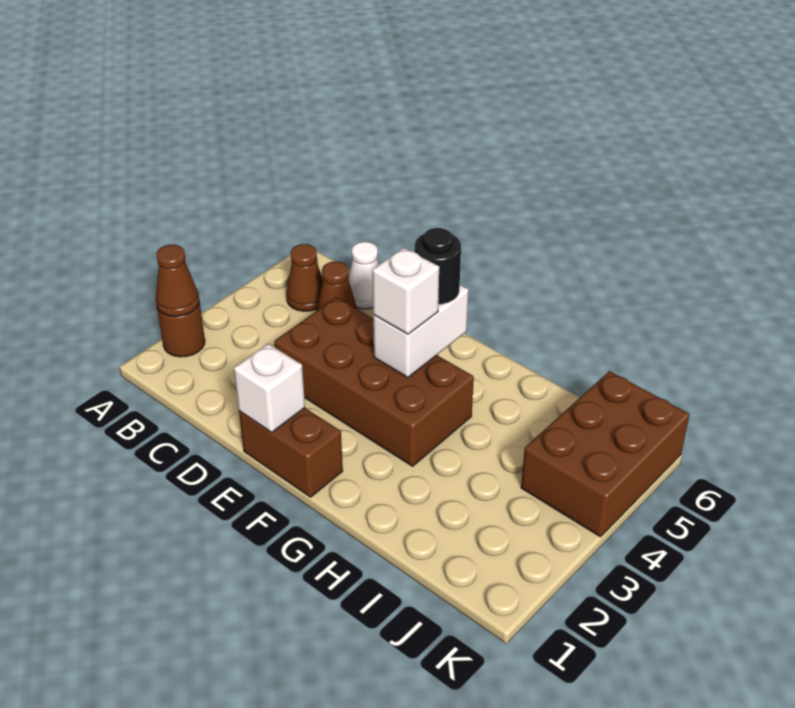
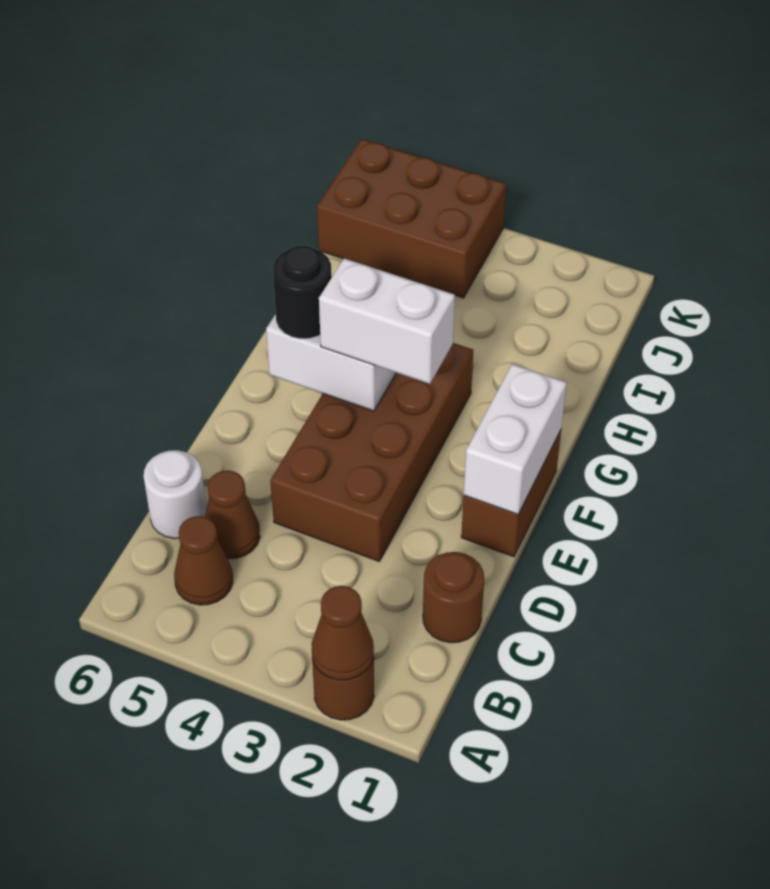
none -> brown round brick C1 level 1
white cone C6 level 1 -> white round brick C6 level 1
white brick E1 level 2 -> white brick E1:F1 level 2
white brick F4 level 3 -> white brick F3:F4 level 3

